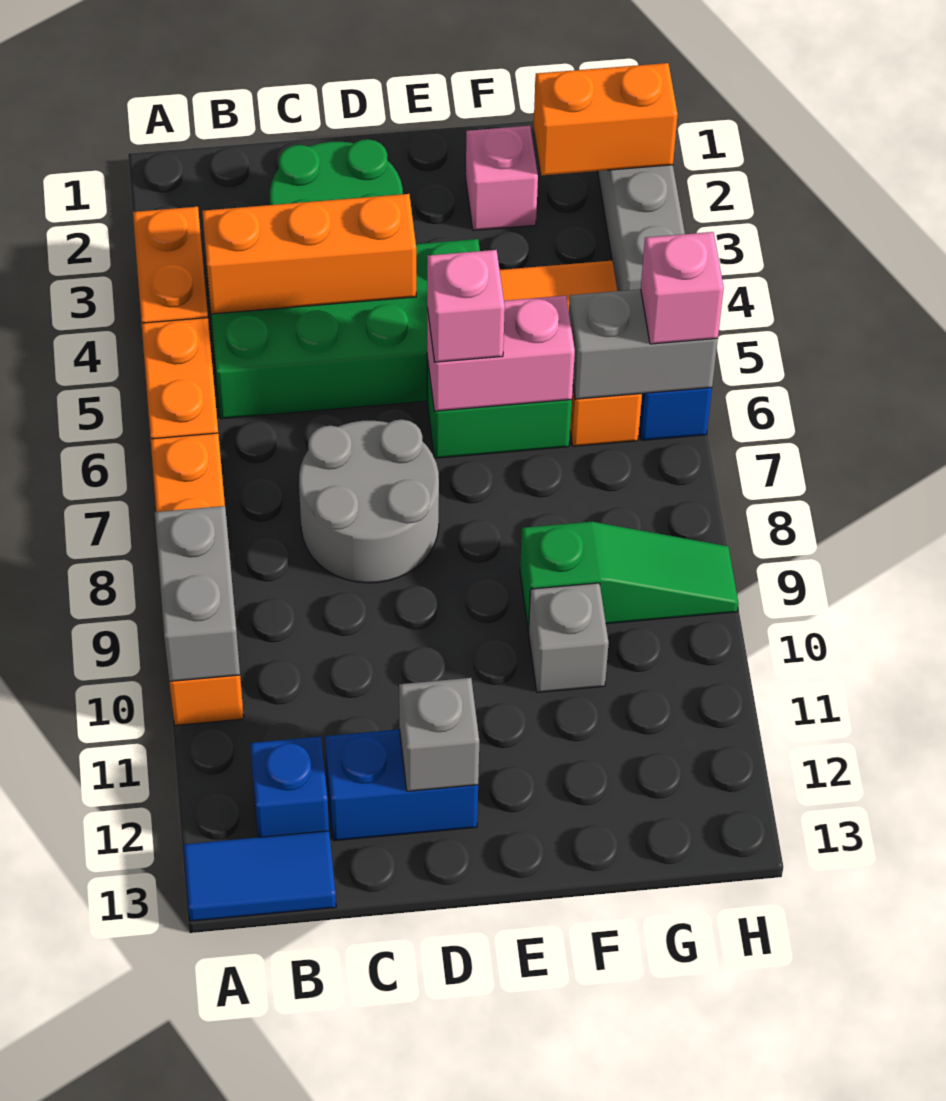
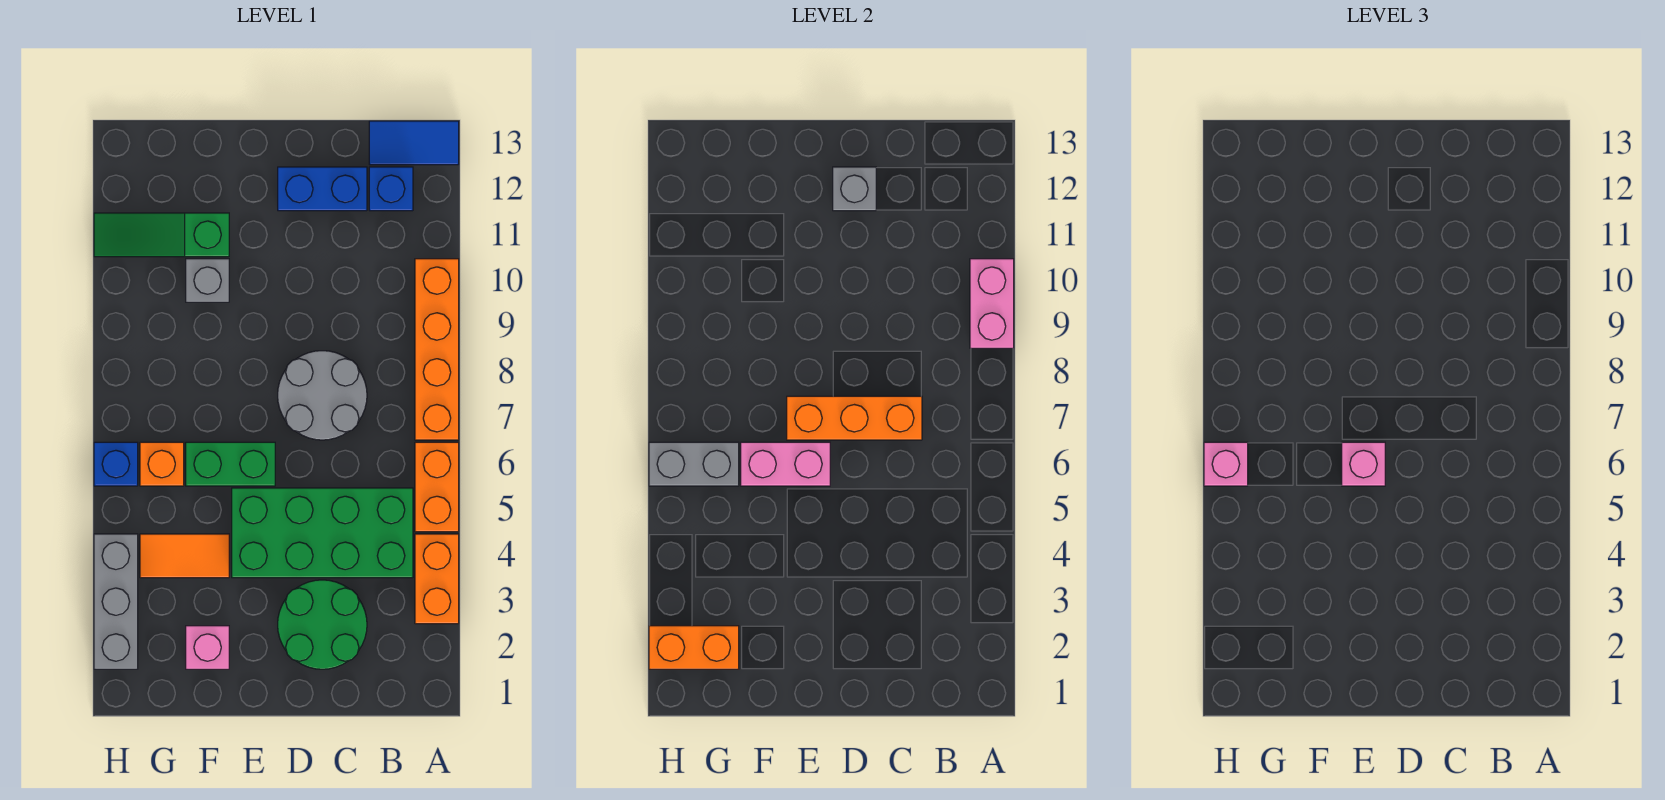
grey brick A9:A10 level 2 -> pink brick A9:A10 level 2
orange brick B4:D4 level 2 -> orange brick C7:E7 level 2
green slope F9:H9 level 1 top F -> green slope F11:H11 level 1 top F

